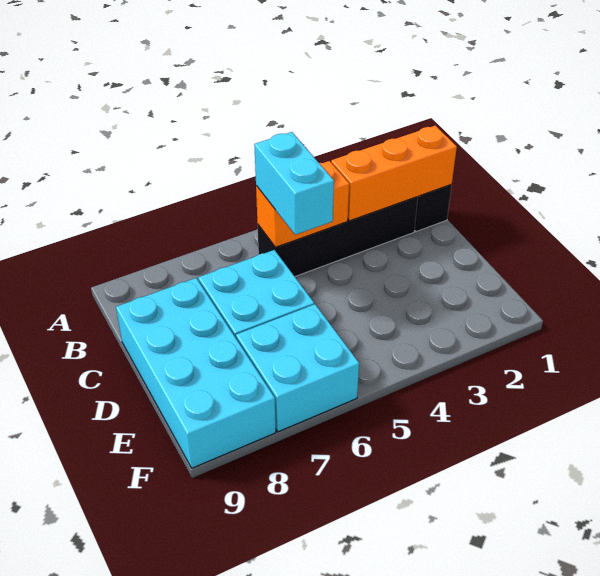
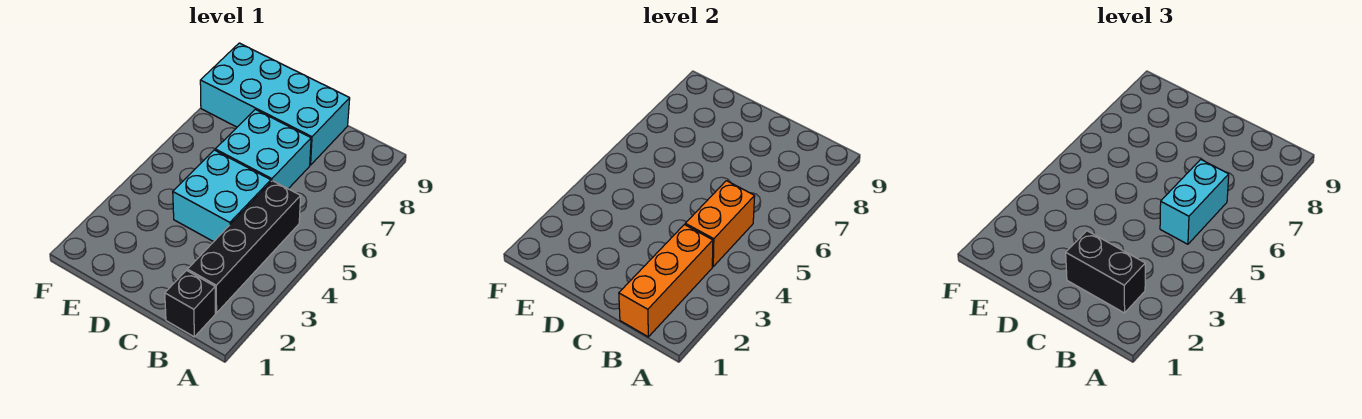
none -> black brick B2:C2 level 3
cyan brick B5:C5 level 3 -> cyan brick B5:B6 level 3
cyan brick E6:F7 level 1 -> cyan brick C4:D5 level 1

